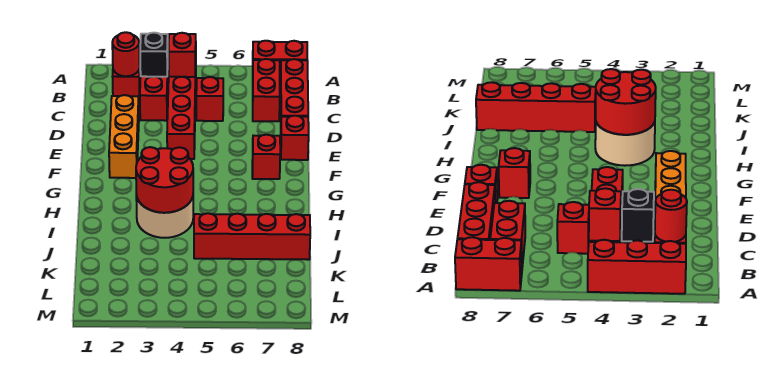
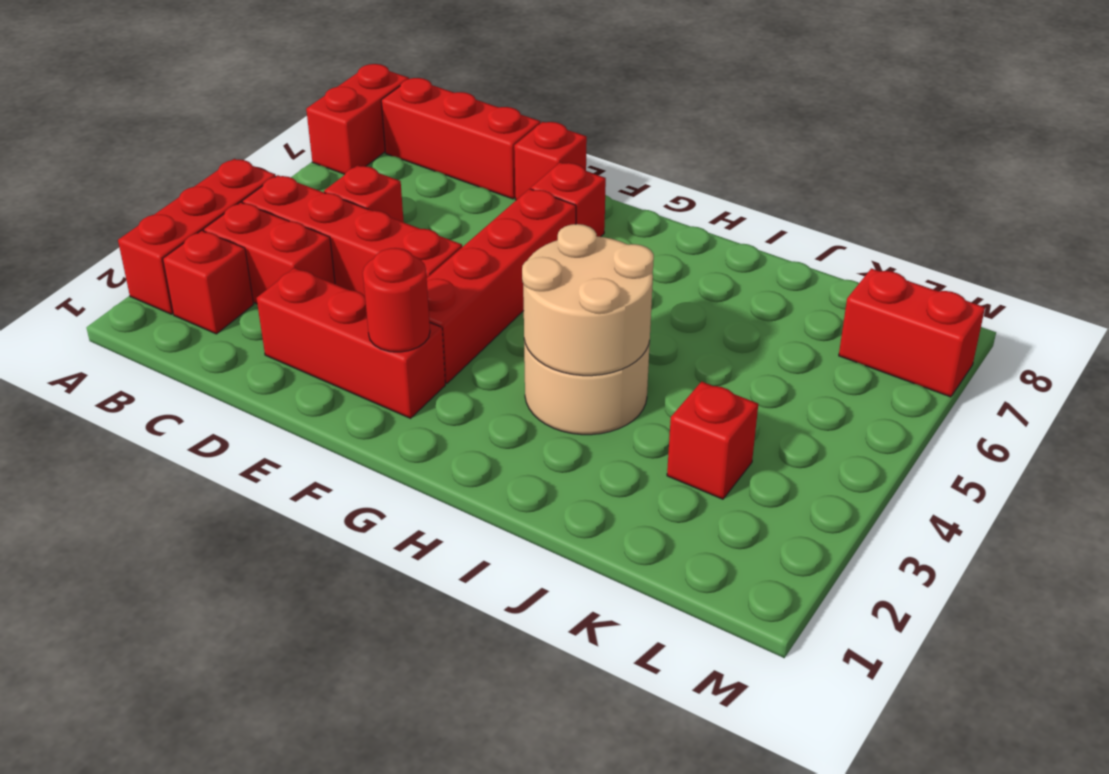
red round brick B2 level 2 -> red round brick F2 level 2
black brick B3 level 2 -> none
red brick B4 level 2 -> red brick K3 level 1
red brick B7:C7 level 1 -> red brick L7:M7 level 1
orange brick D2:F2 level 1 -> red brick D2:F2 level 1
red round brick H3:I4 level 2 -> tan round brick H3:I4 level 2
red brick J5:J8 level 1 -> red brick F3:F6 level 1

